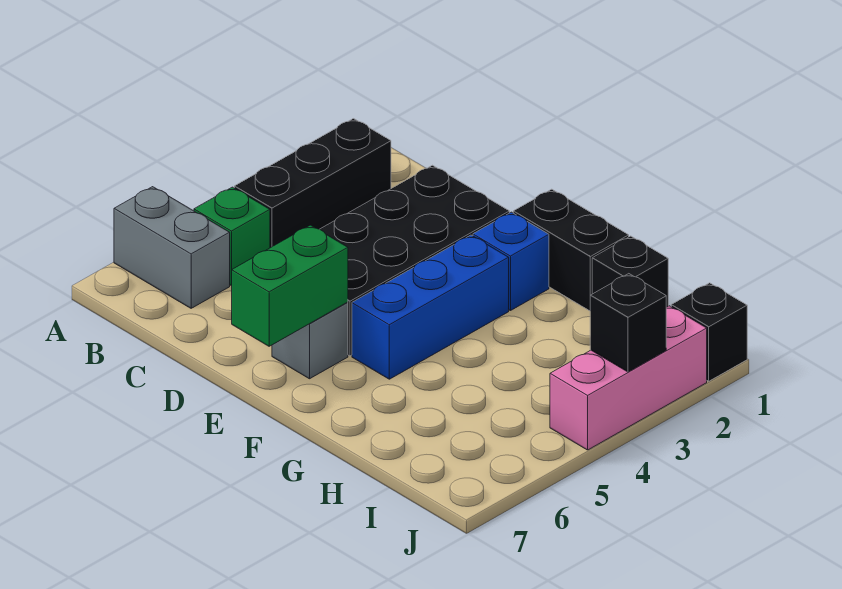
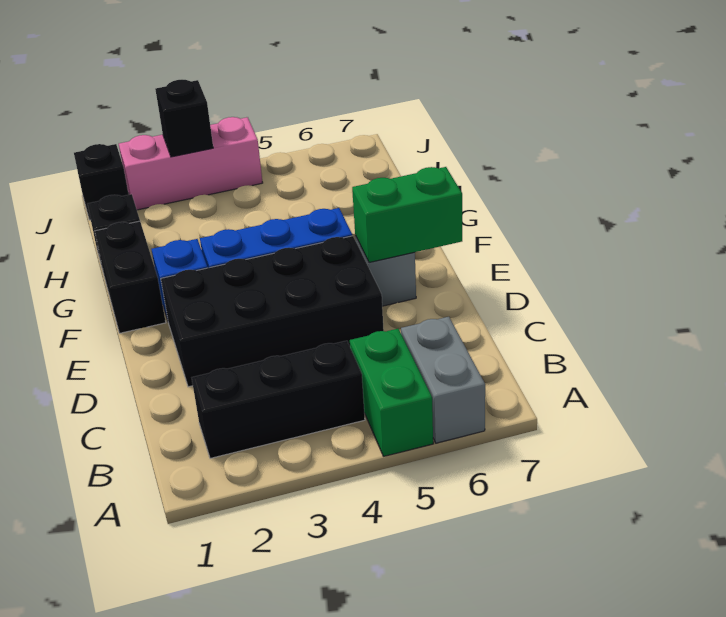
green brick B5 level 1 -> green brick A5:B5 level 1

